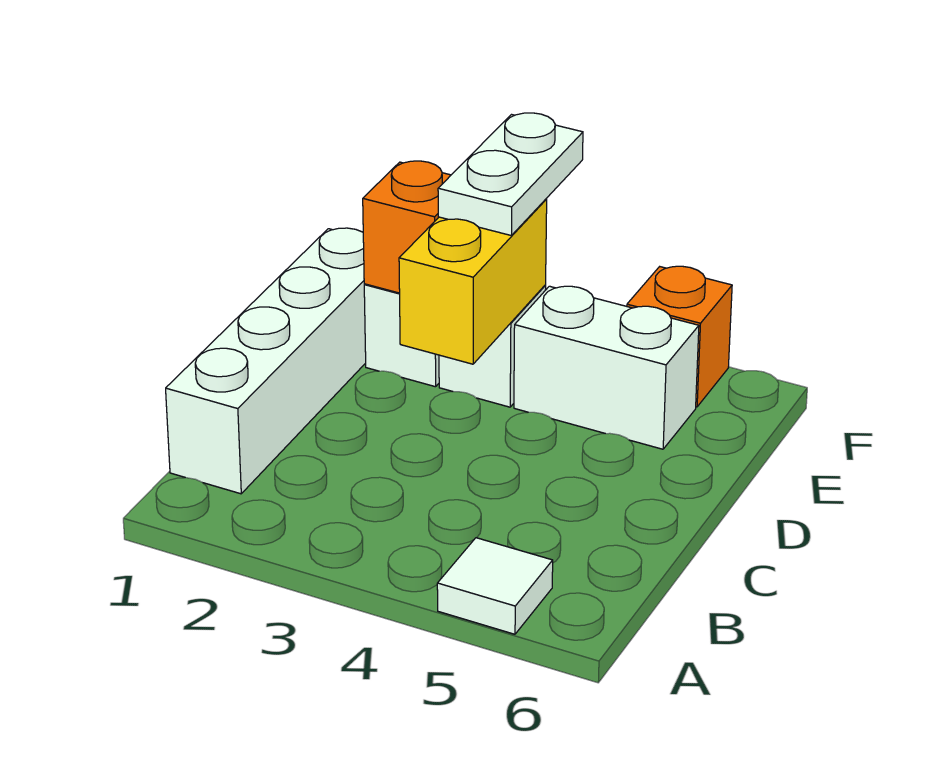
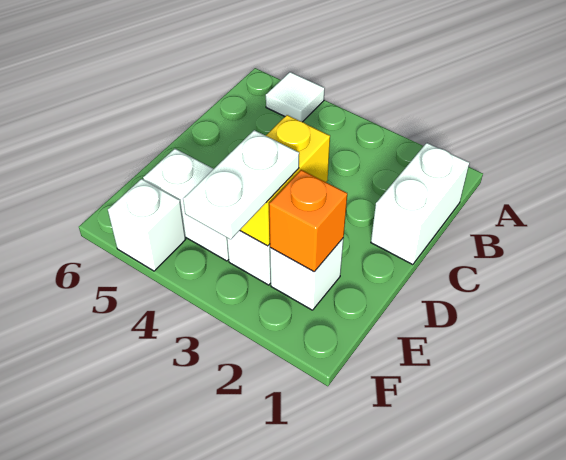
white brick B1:E1 level 1 -> white brick B1:C1 level 1
orange brick F5 level 1 -> white brick F5 level 1

